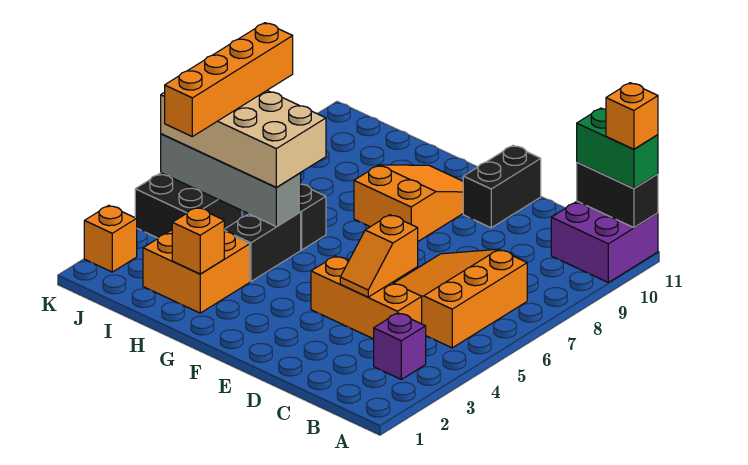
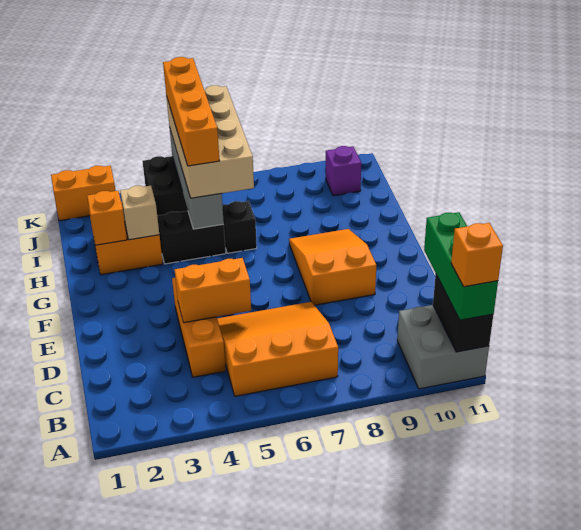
purple brick A10:B11 level 1 -> grey brick A10:B11 level 1
green brick A11:B11 level 3 -> green brick A11:C11 level 3
purple brick B3 level 1 -> purple brick J10 level 1
orange slope D4:D5 level 2 top 5 -> orange brick D4:D5 level 2
black brick E10:E11 level 1 -> none
orange slope F8:G10 level 1 top 8 -> orange slope E8:G9 level 1 top E
none -> tan brick H3 level 2
orange brick J4:J7 level 4 -> orange brick H5:K5 level 4
orange brick K2 level 1 -> orange brick K1:K2 level 1

